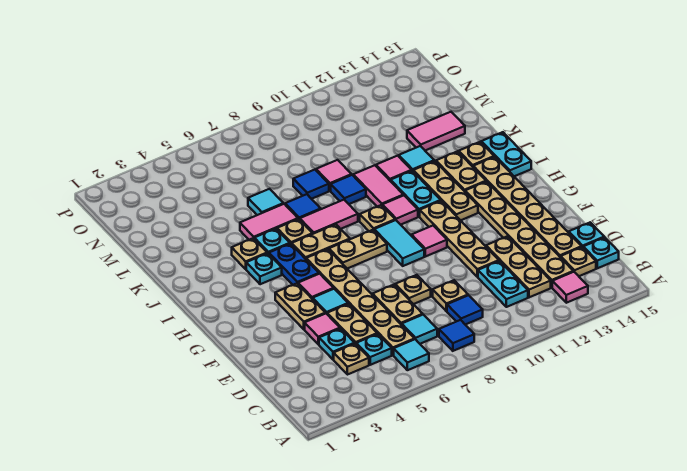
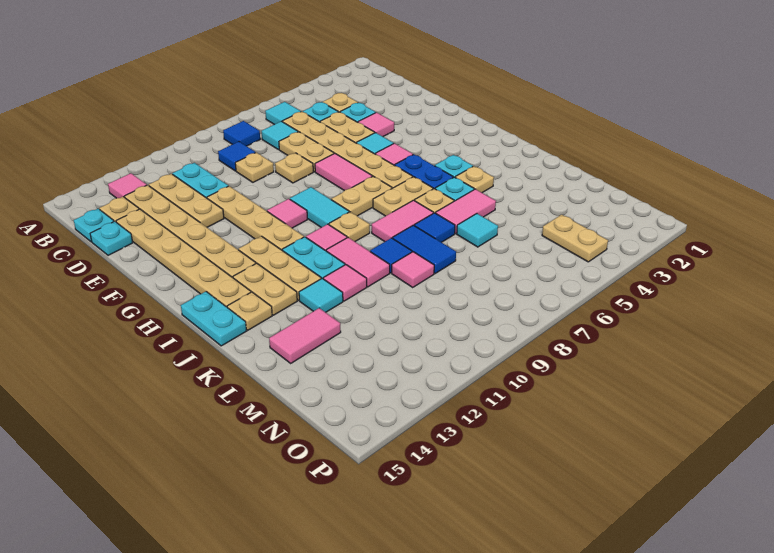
tan plate F4:G4 level 1 -> tan plate N4:O4 level 1
none -> pink tile F7:G7 level 1
blue tile L8 level 1 -> blue tile K8:L8 level 1

